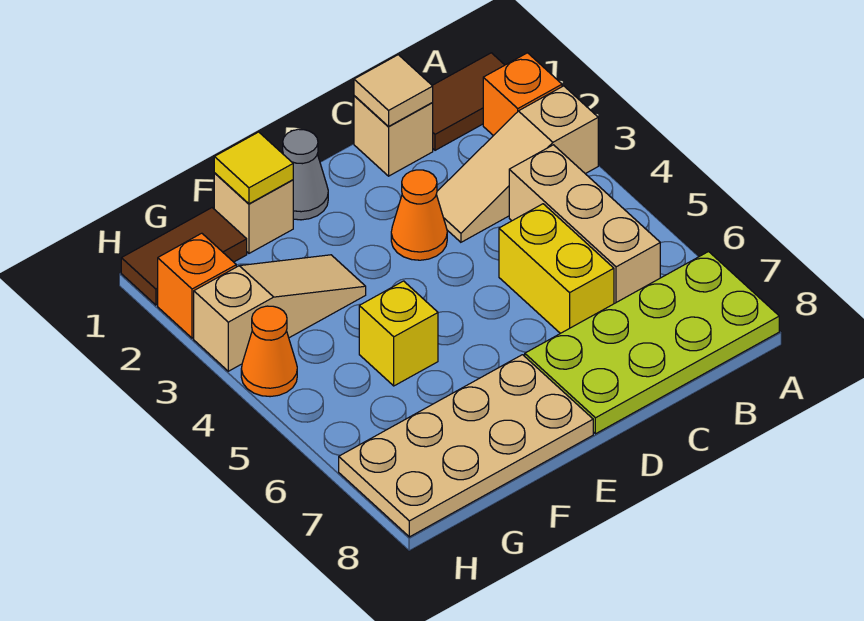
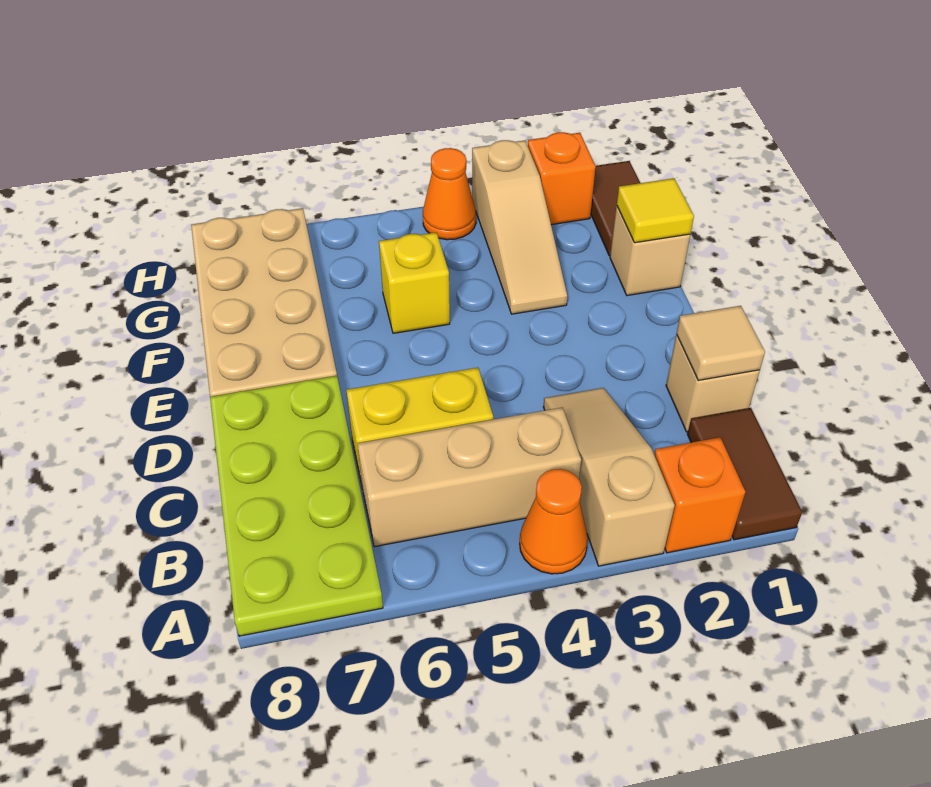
orange cone D3 level 1 -> orange cone A4 level 1
grey cone E1 level 1 -> none

